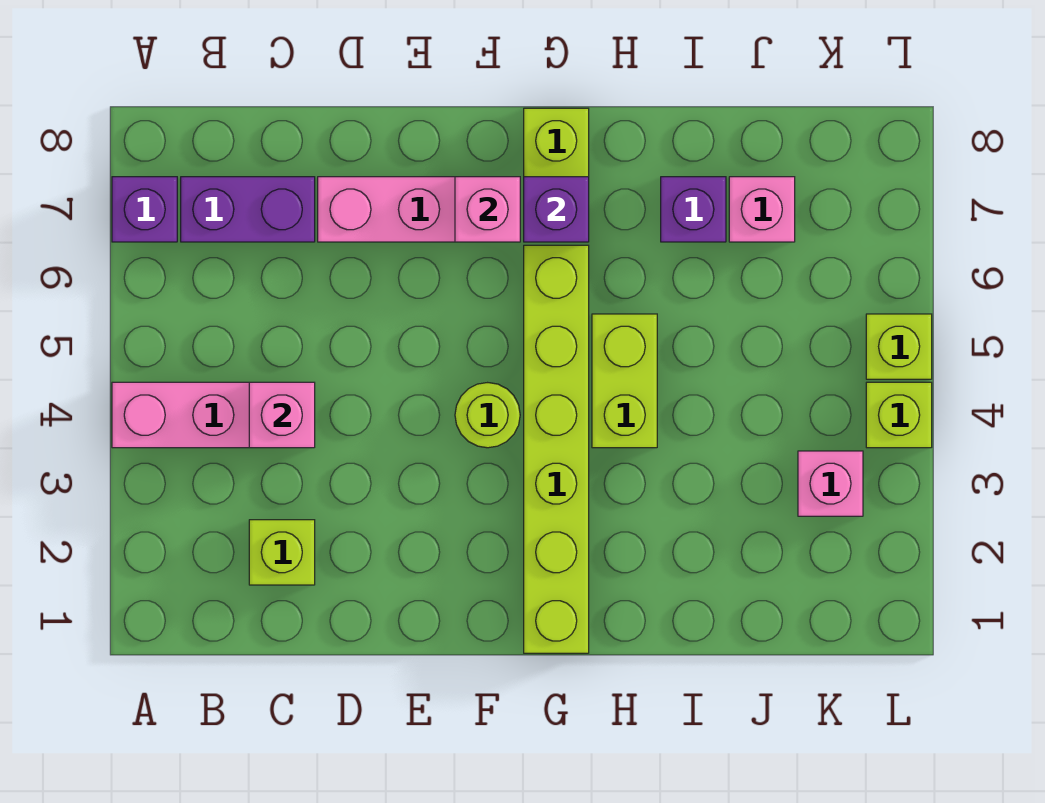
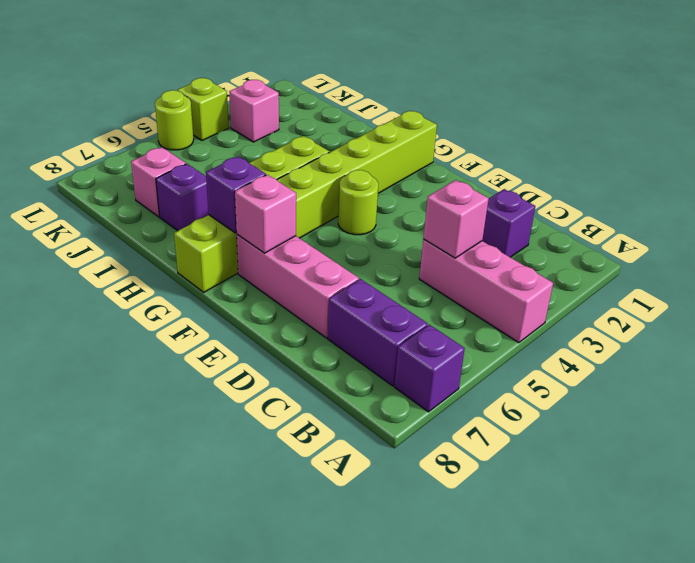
lime brick C2 level 1 -> purple brick C2 level 1
lime brick L5 level 1 -> lime round brick L5 level 1

